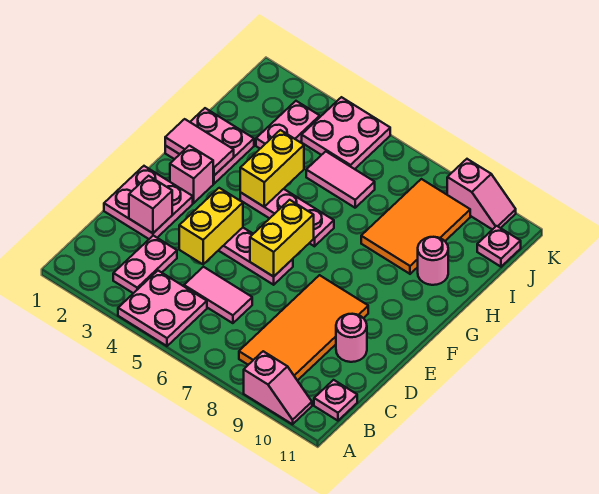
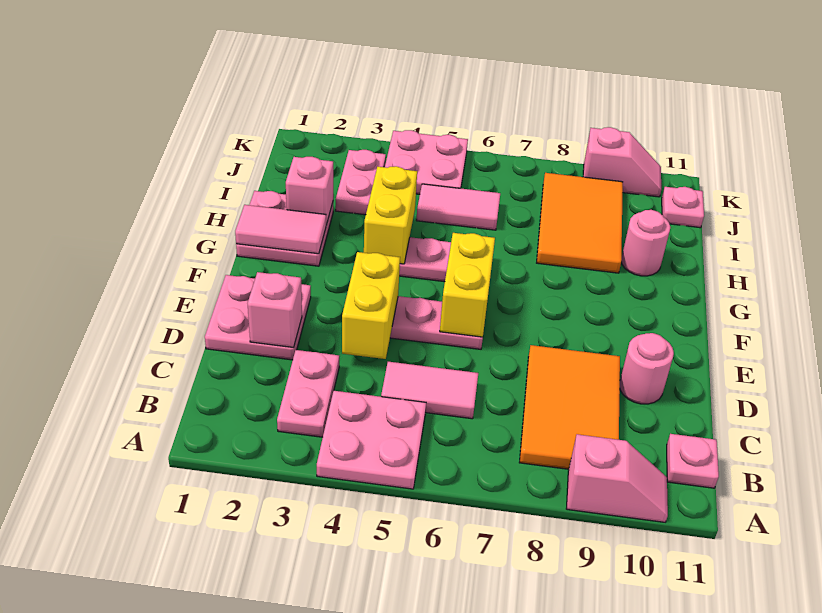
orange tile B8:E9 level 1 -> orange tile B8:D9 level 1
pink brick F2 level 1 -> pink brick H2 level 2

